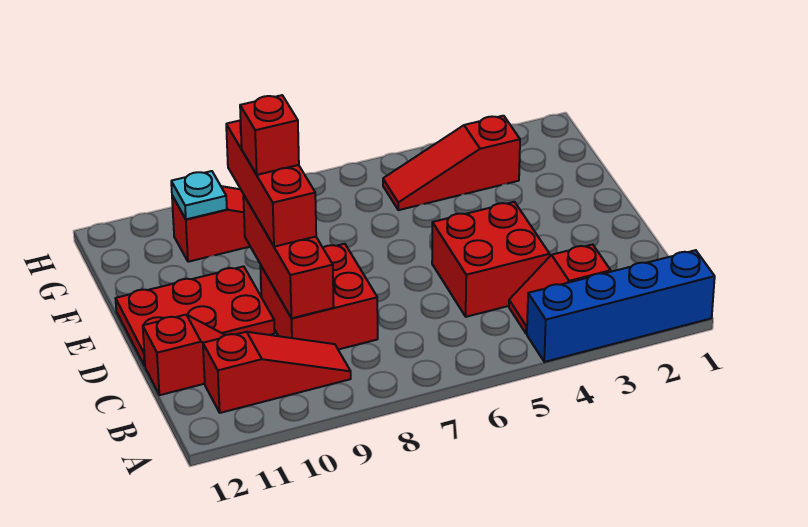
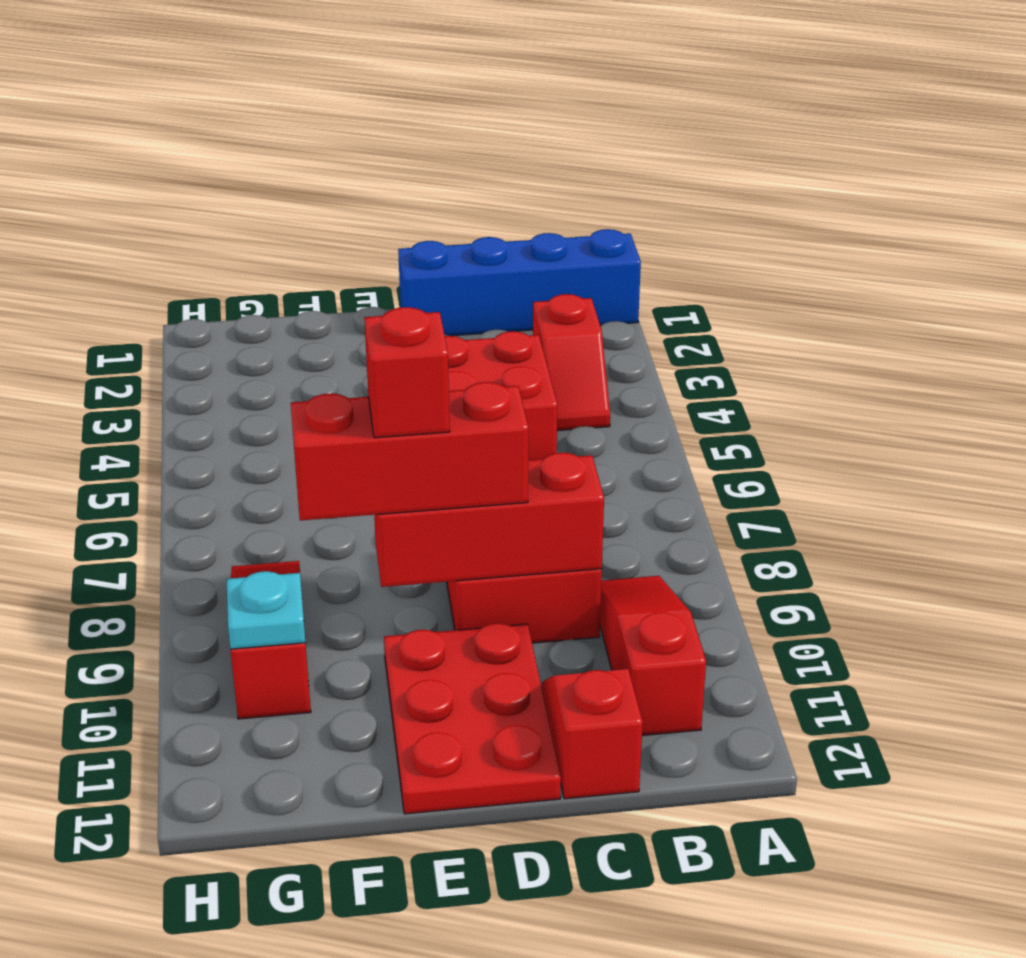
blue brick A1:A4 level 1 -> blue brick A1:D1 level 1
red slope G3:G5 level 1 top 3 -> none

